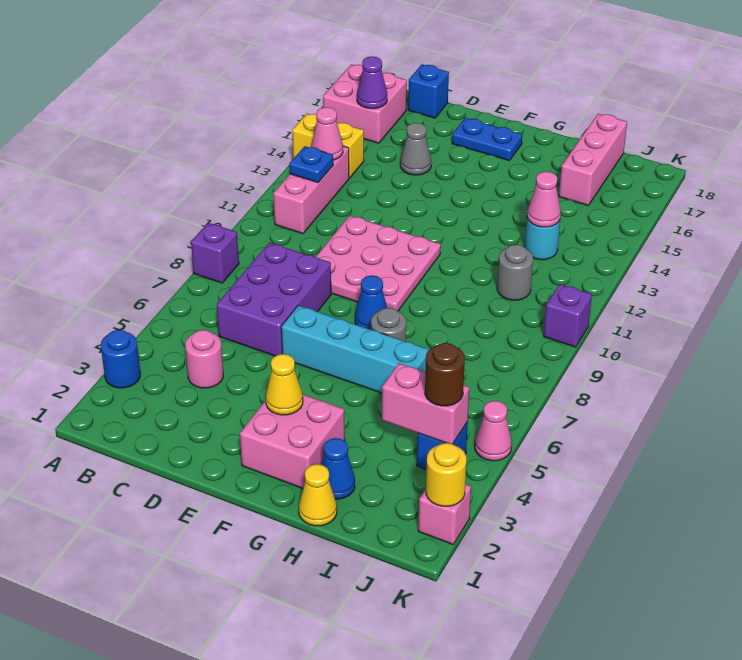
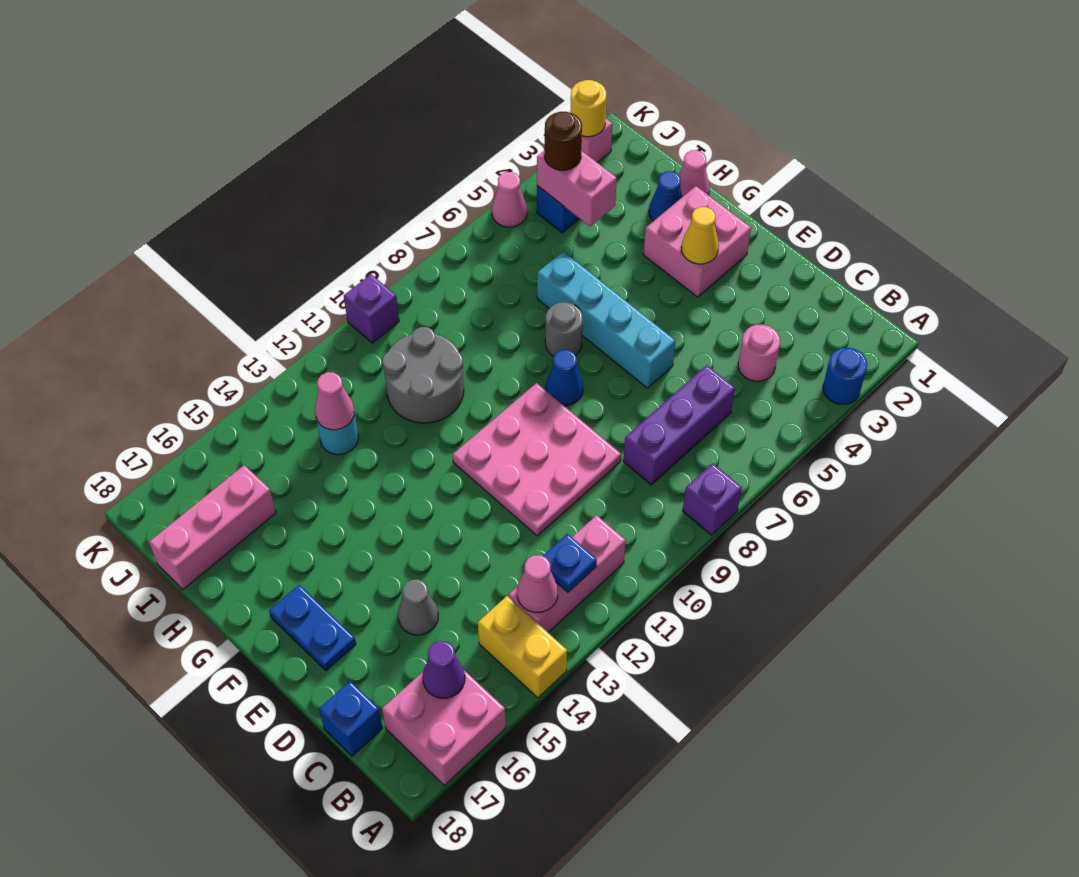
purple brick C6:D8 level 1 -> purple brick C6:C8 level 1
yellow cone H1 level 1 -> pink cone H1 level 1
grey round brick I11 level 1 -> grey round brick H10:I11 level 1

